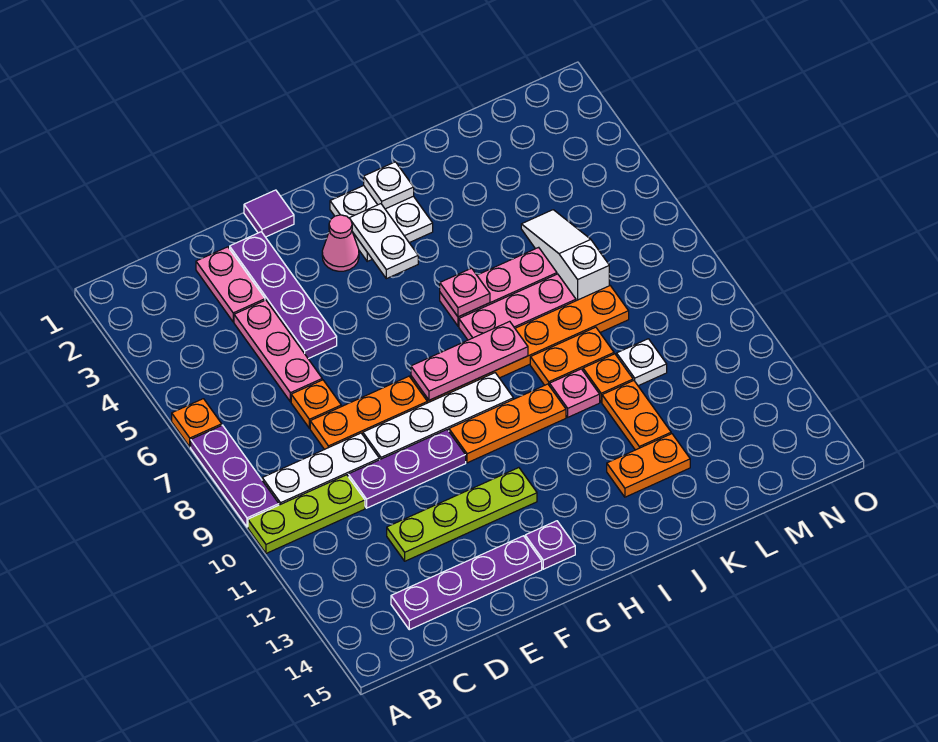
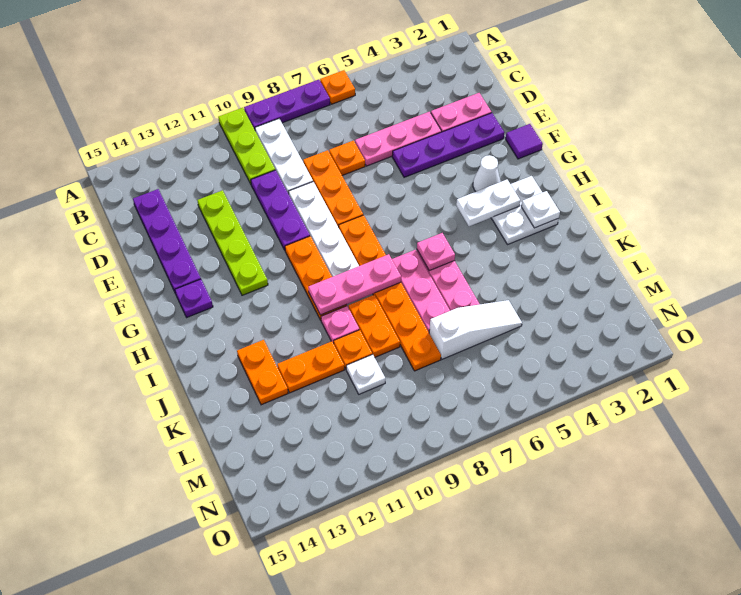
pink cone G3 level 1 -> white cone G3 level 1
pink plate G8:I8 level 2 -> pink plate I8:I10 level 2

